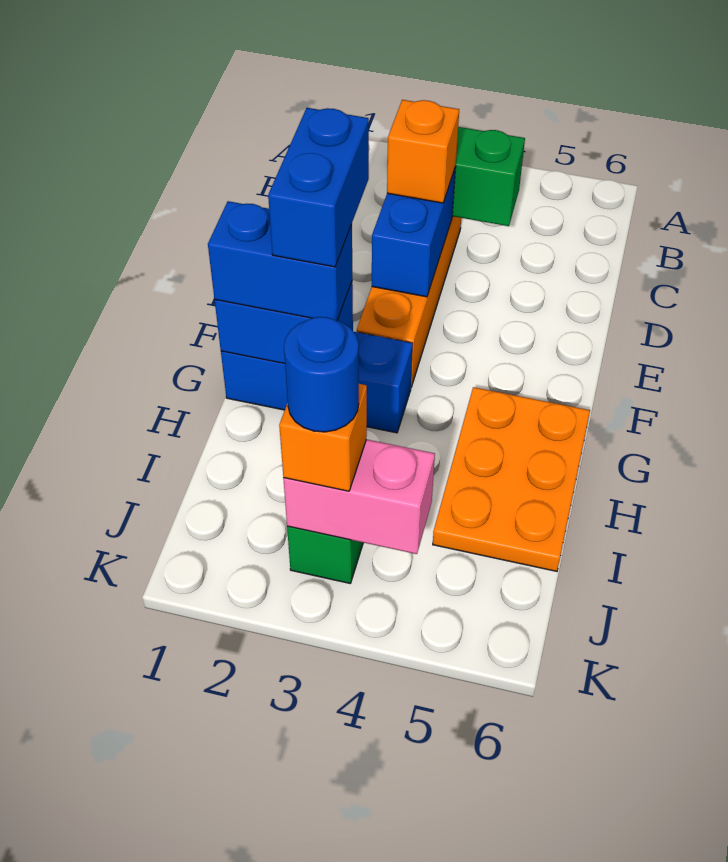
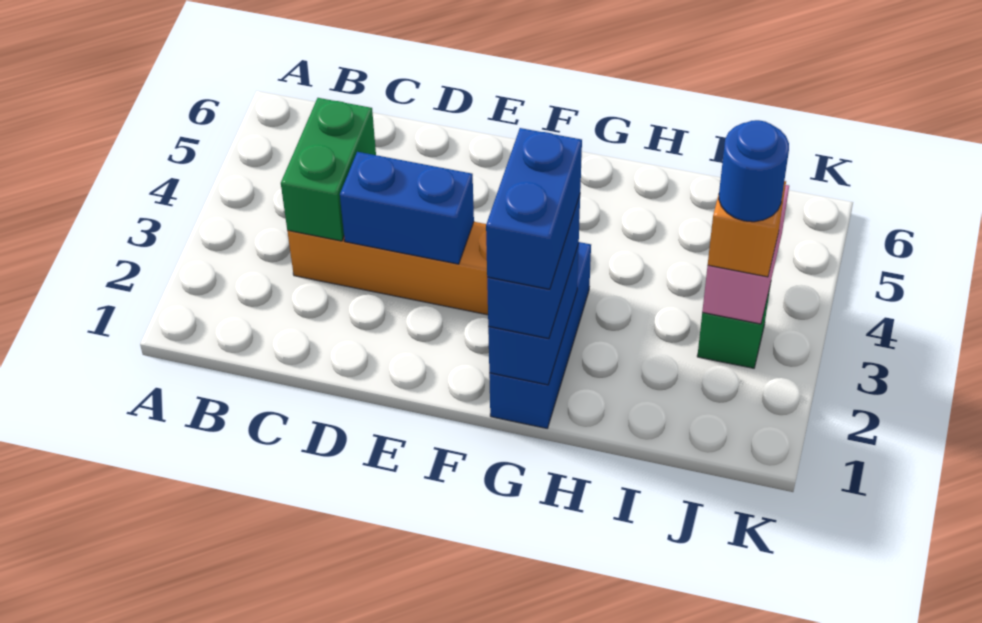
orange brick D3 level 3 -> none
blue brick F2:G2 level 4 -> blue brick G1:G2 level 4
orange plate G5:I6 level 1 -> none

